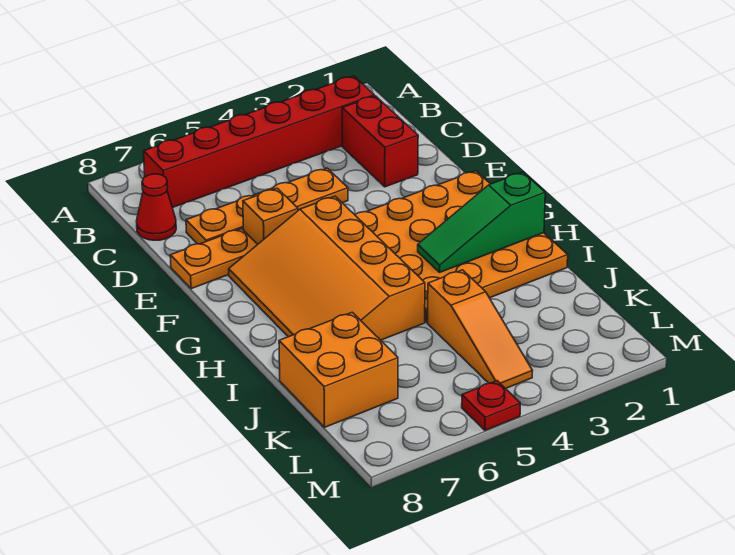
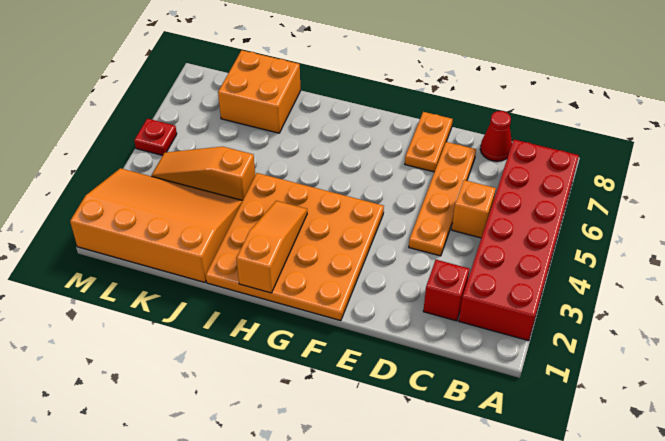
red brick B2:B7 level 1 -> red brick A2:B7 level 1
red brick C2:D2 level 1 -> red brick C2 level 1
orange brick E6 level 1 -> orange brick C5 level 1
orange slope F5:I7 level 1 top 5 -> orange slope J1:M3 level 1 top 1
green slope H1:H3 level 2 top 1 -> orange slope H1:H3 level 2 top 1

